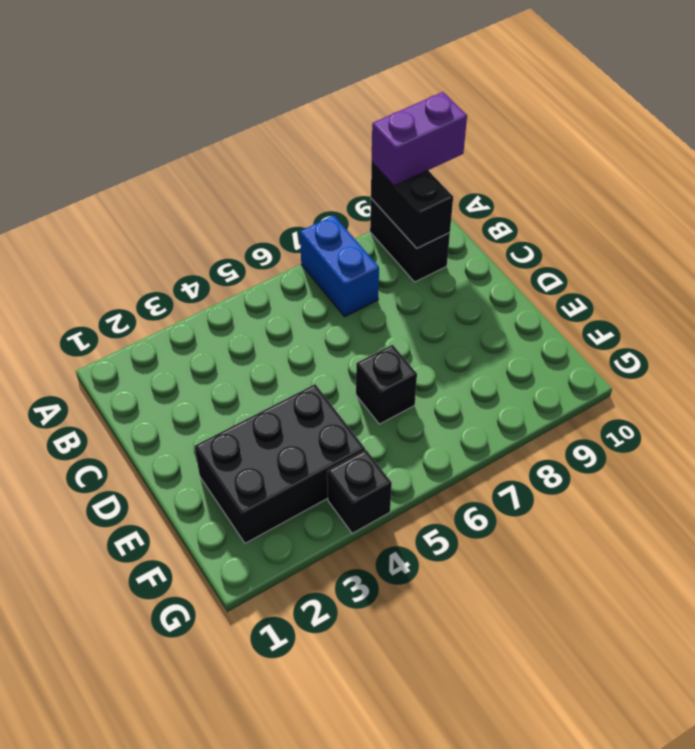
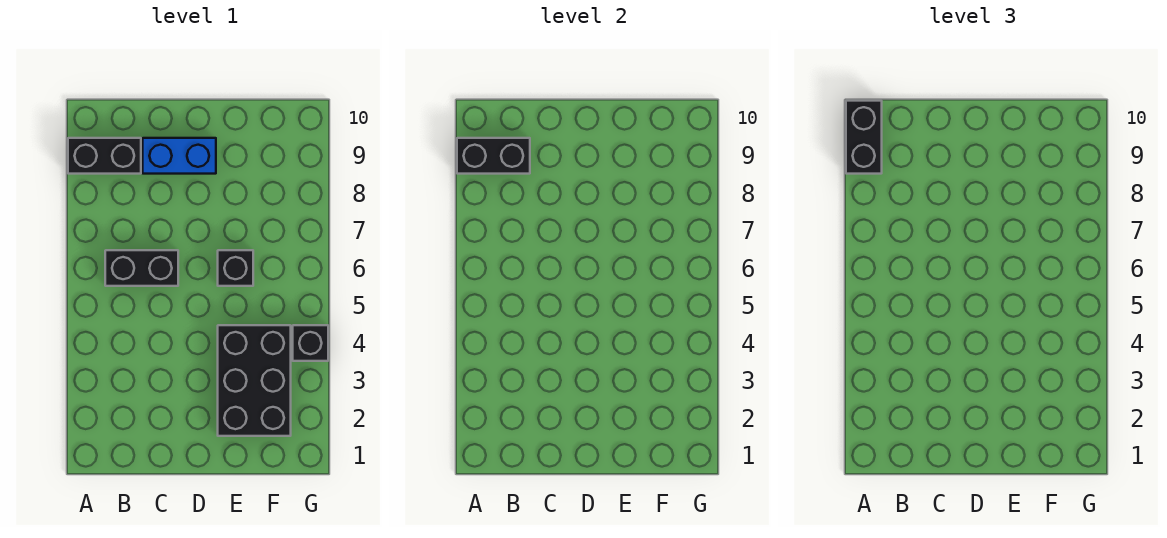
blue brick A7:B7 level 1 -> blue brick C9:D9 level 1
purple brick A9:A10 level 3 -> black brick A9:A10 level 3
none -> black brick B6:C6 level 1

